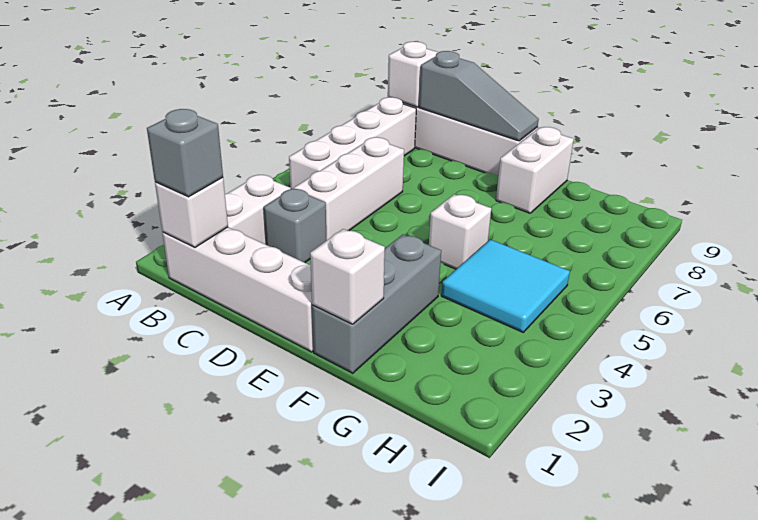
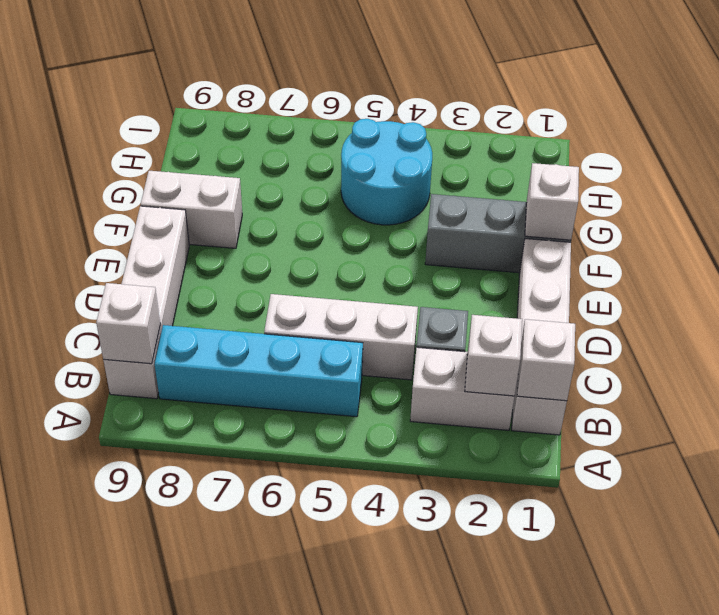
grey brick B1 level 3 -> none
white brick B5:B8 level 1 -> cyan brick B5:B8 level 1
grey slope C9:E9 level 2 top C -> none
white brick F5 level 1 -> white brick B2 level 2
cyan tile G4:H5 level 1 -> cyan round brick G4:H5 level 1

